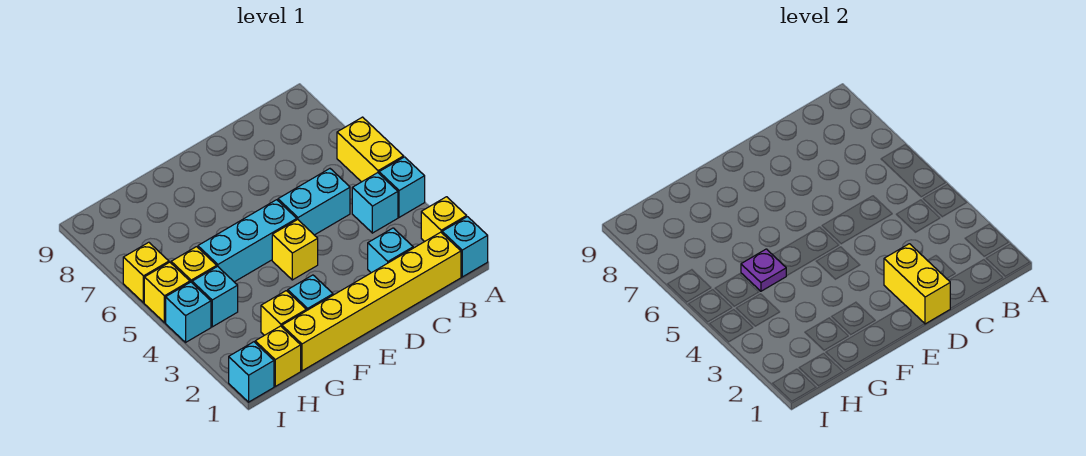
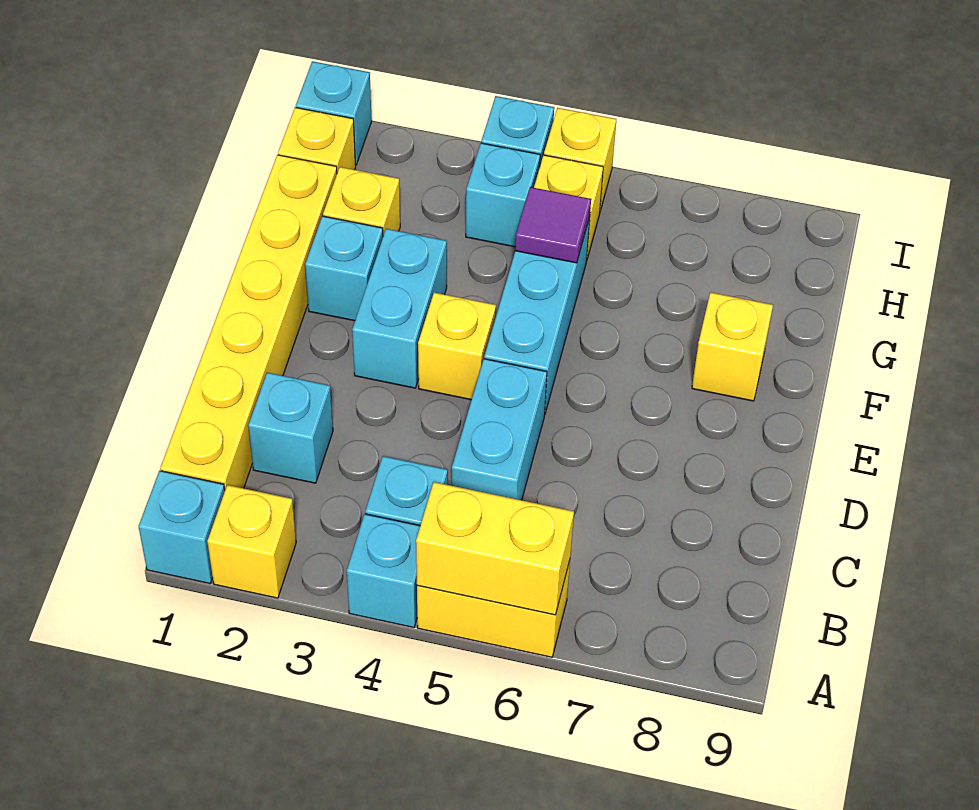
yellow brick D1:D2 level 2 -> yellow brick A5:A6 level 2
none -> cyan brick E3:F3 level 1
purple plate G5 level 2 -> purple tile G5 level 2
yellow brick I6 level 1 -> yellow brick F8 level 1

